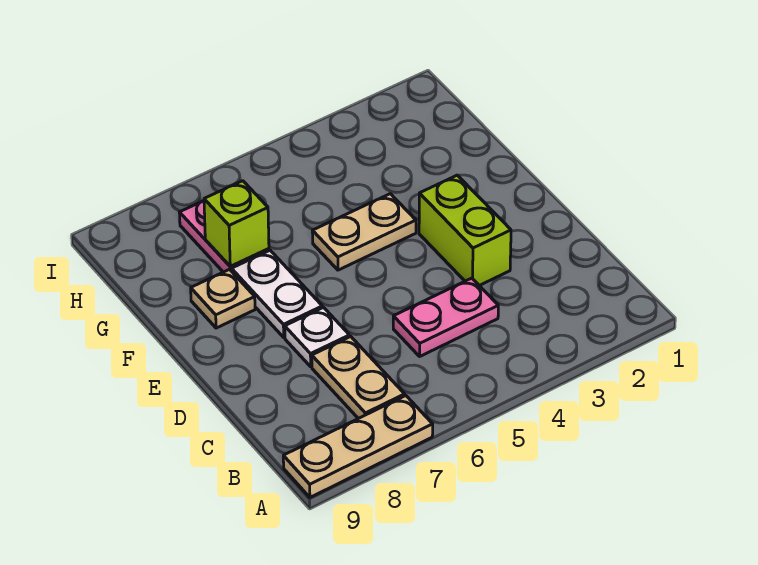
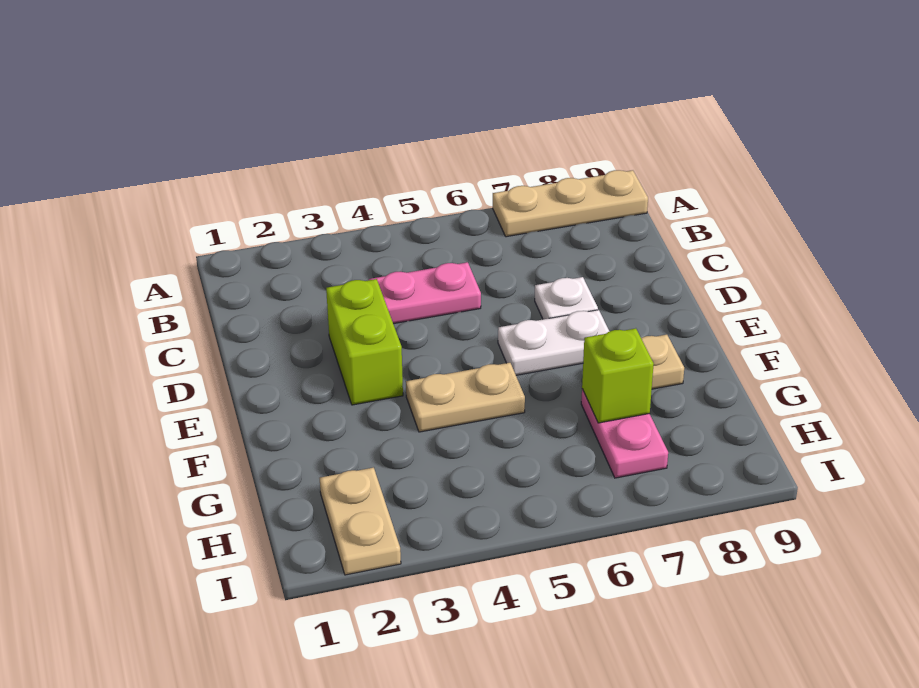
tan plate B7:C7 level 1 -> tan plate H2:I2 level 1
white plate E7:F7 level 1 -> white plate E6:E7 level 1

